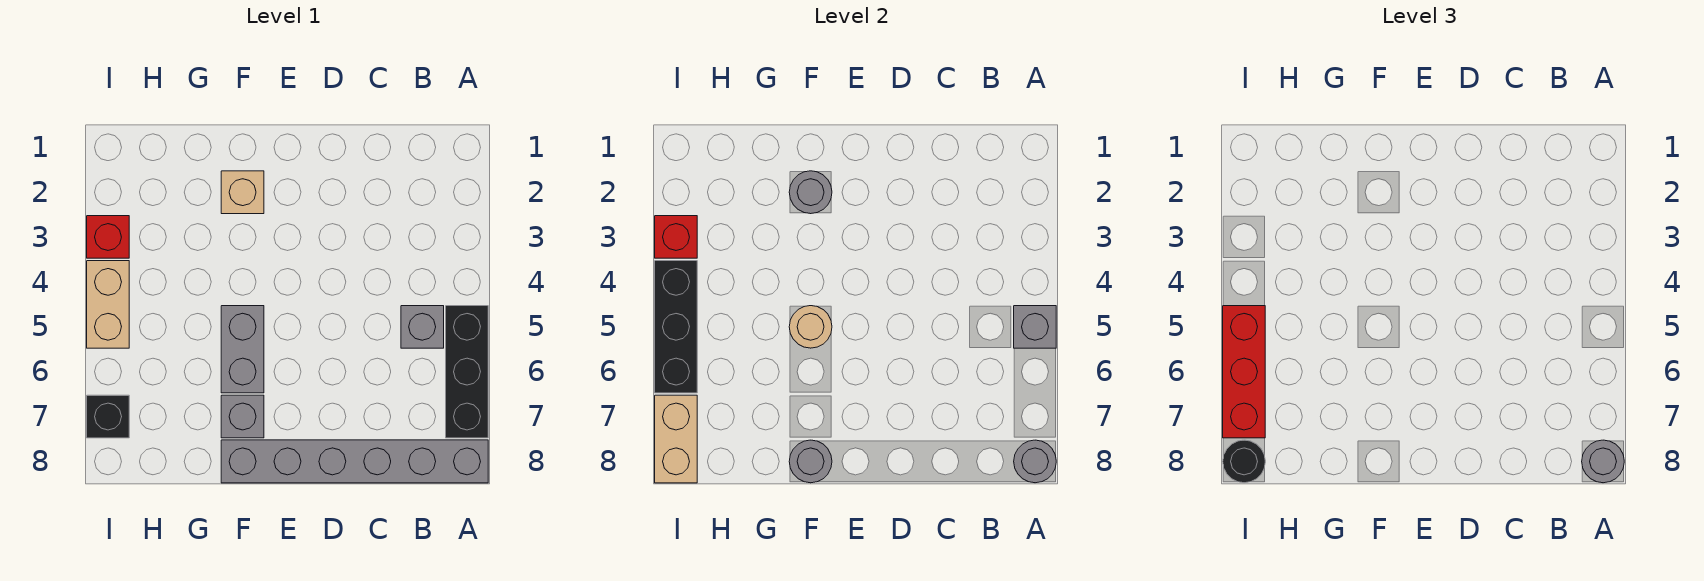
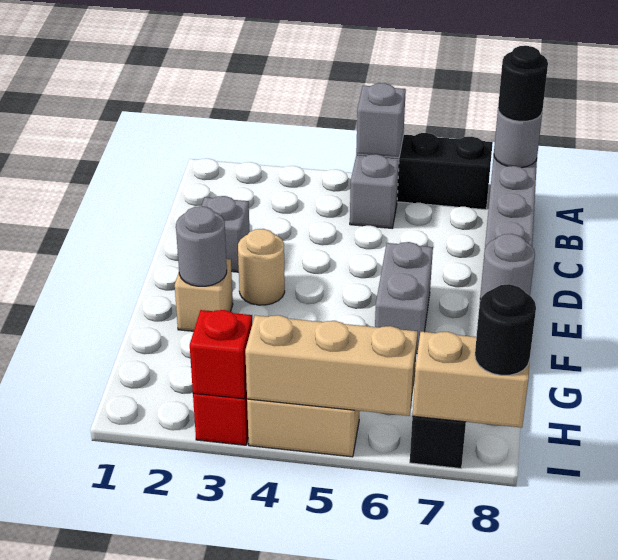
grey round brick A8 level 3 -> black round brick A8 level 3
grey brick F5:F6 level 1 -> grey brick E6:F6 level 1
tan round brick F5 level 2 -> tan round brick E3 level 1
grey brick F7 level 1 -> grey brick D2 level 1
black brick I4:I6 level 2 -> tan brick I4:I6 level 2
red brick I5:I7 level 3 -> none

